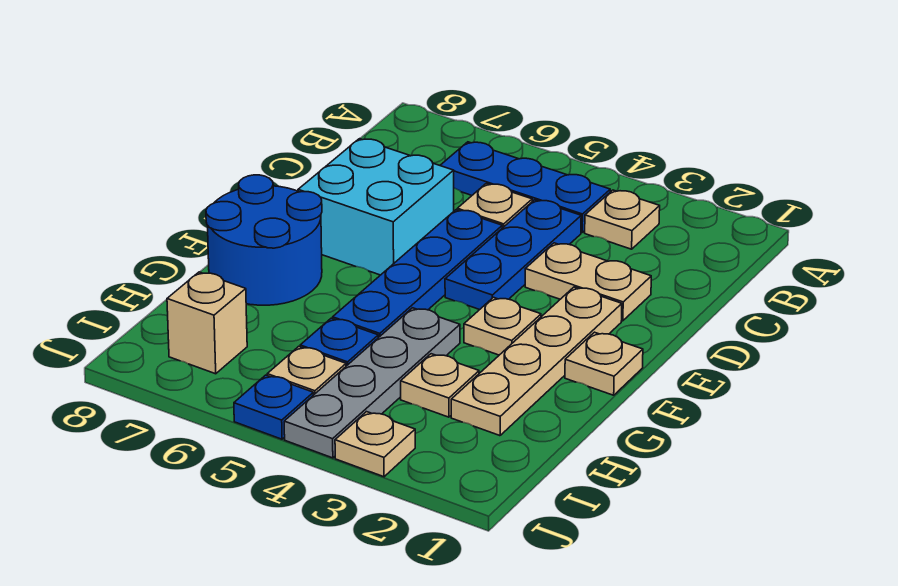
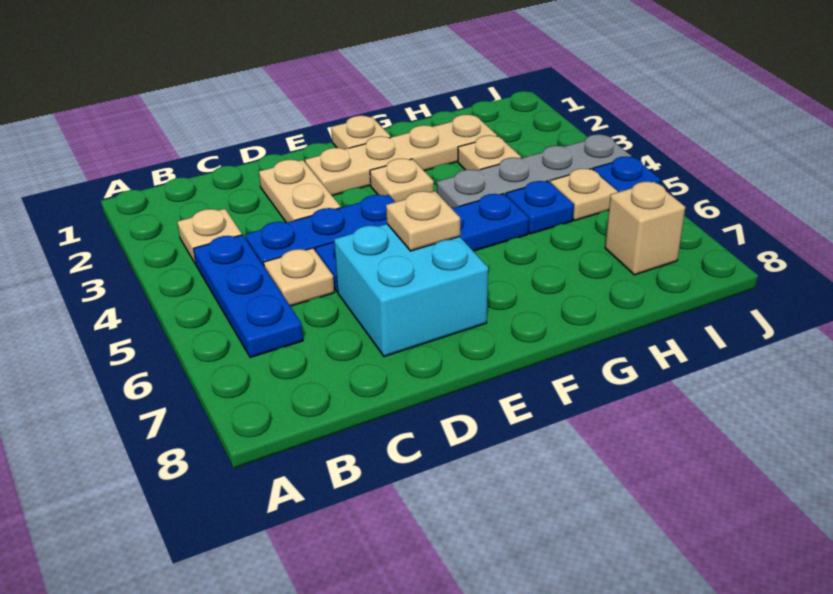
blue round brick F7:G8 level 1 -> none
tan plate J3 level 1 -> tan plate E6 level 2

